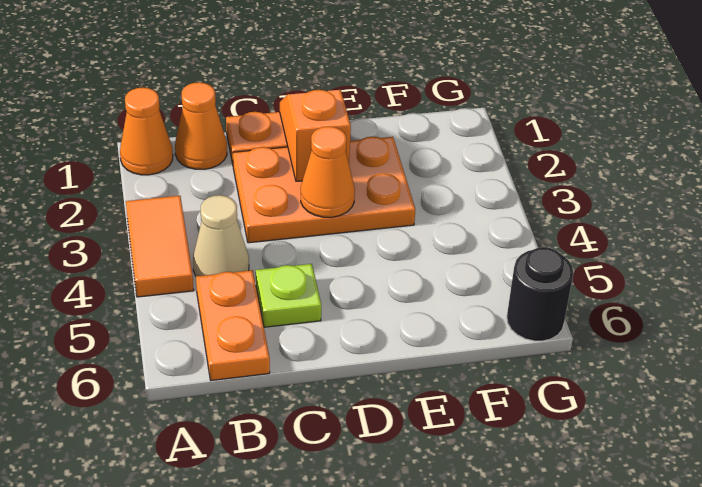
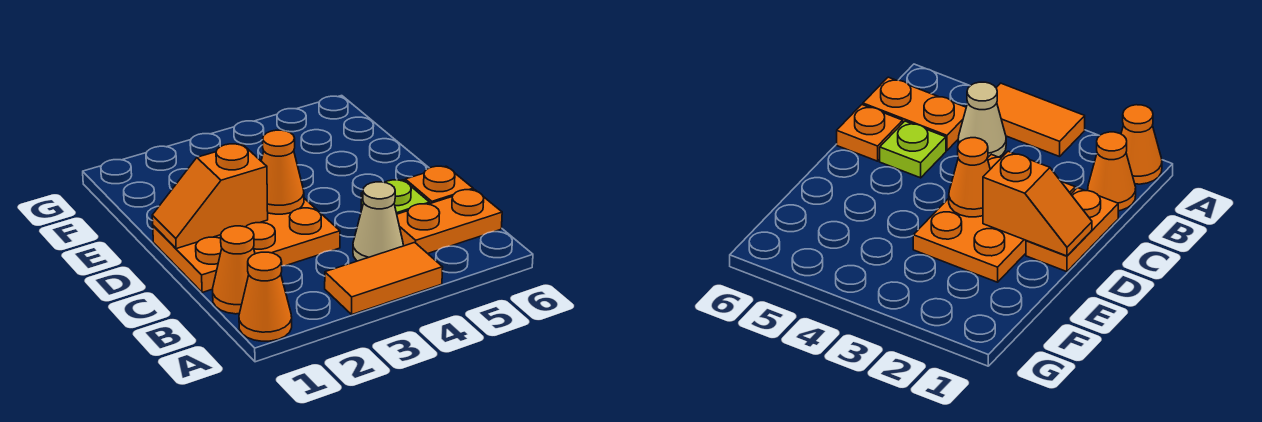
none -> orange plate C6 level 1
black round brick G6 level 1 -> none

